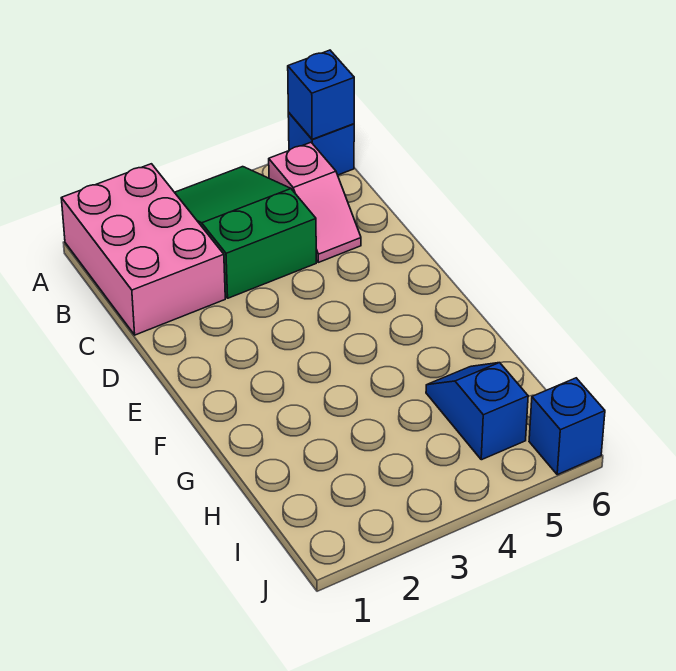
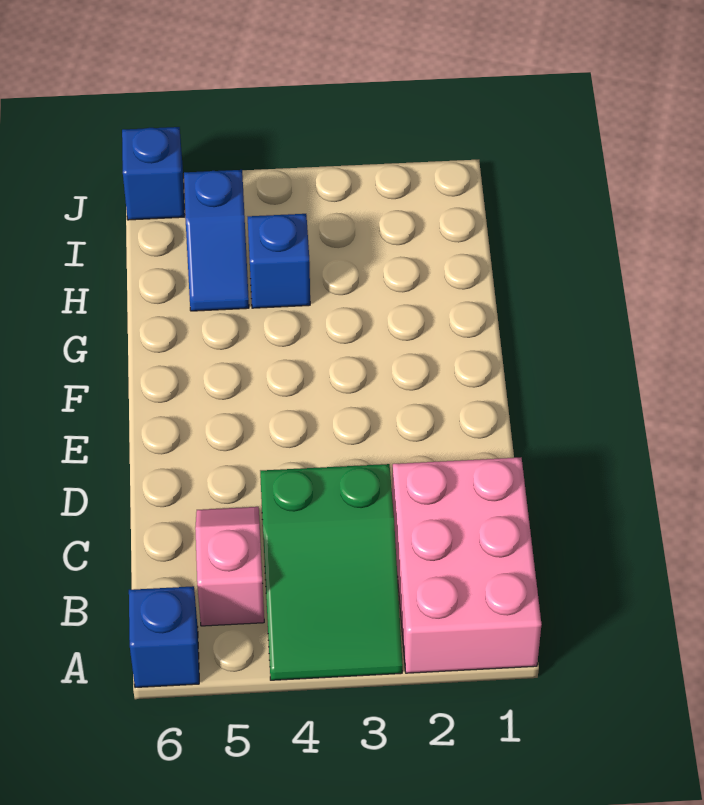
blue brick A6 level 2 -> blue brick H4 level 1

